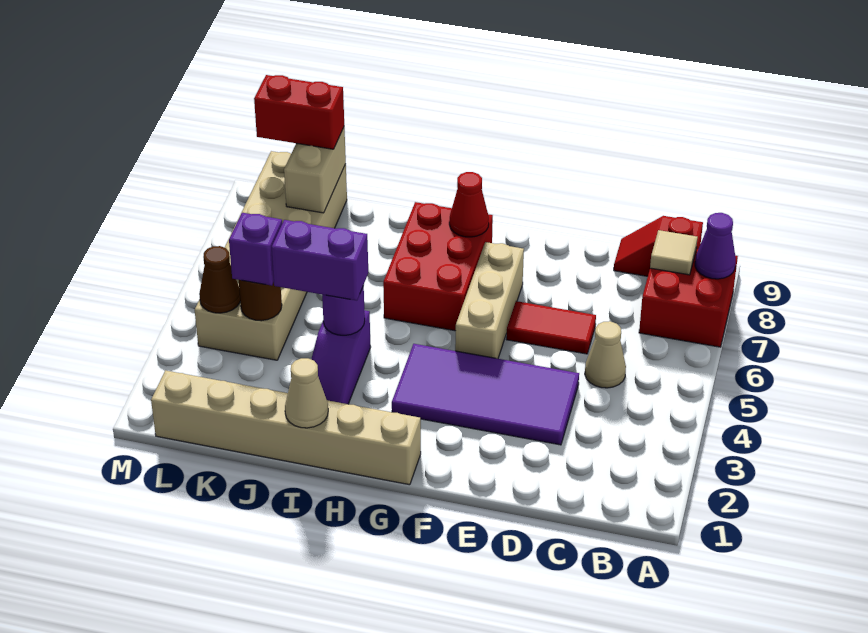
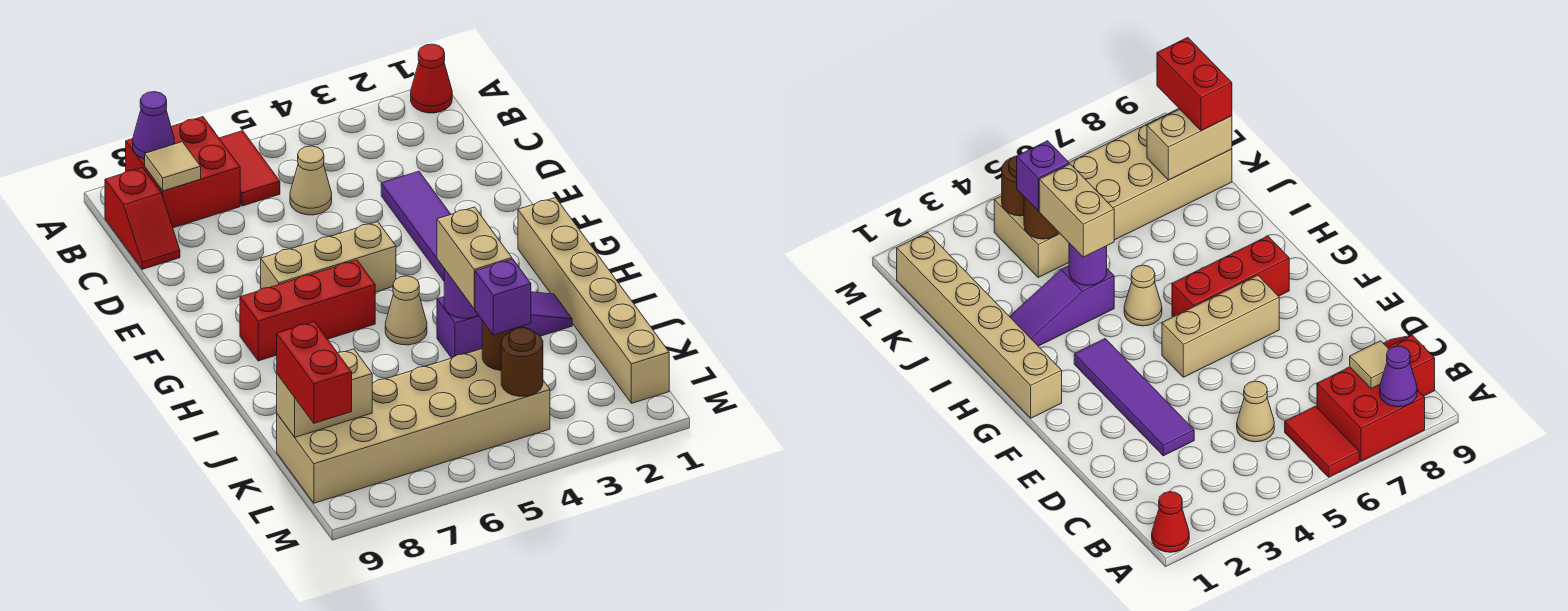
purple tile D3:G4 level 1 -> purple tile D3:G3 level 1
red tile D6:E6 level 1 -> red tile A6:B6 level 1
red brick G6:H8 level 1 -> red brick G6:G8 level 1
red cone G8 level 2 -> red cone A1 level 1
tan cone I1 level 2 -> tan cone H5 level 1
purple brick I4:J4 level 3 -> tan brick I4:J4 level 3
brown cone L4 level 2 -> brown round brick L4 level 2

